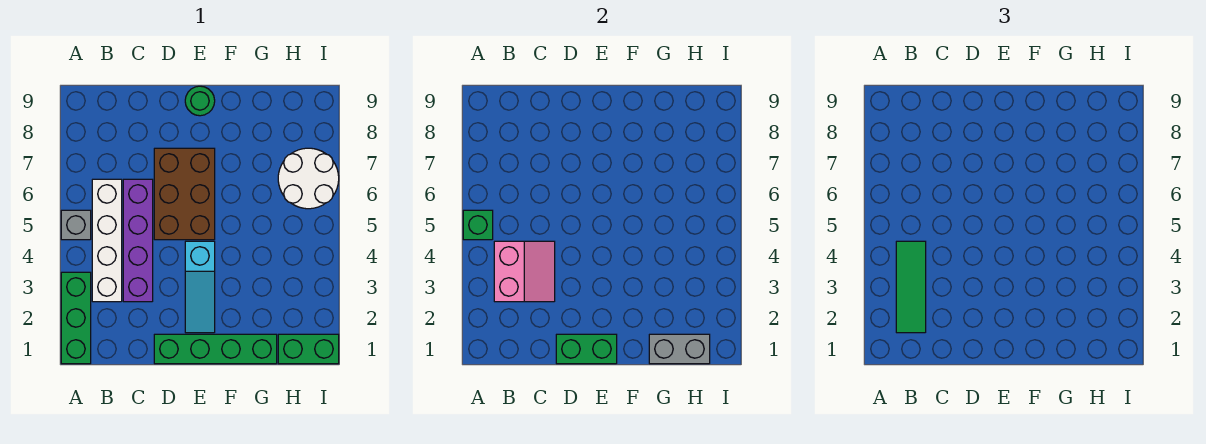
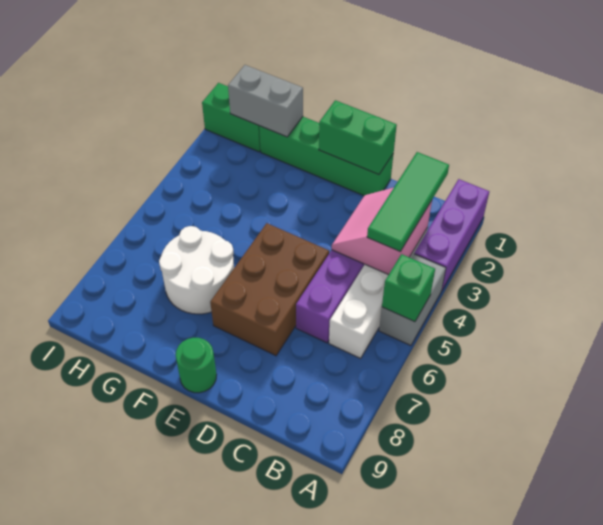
green brick A1:A3 level 1 -> purple brick A1:A3 level 1
grey brick A5 level 1 -> grey brick A4:A5 level 1
cyan slope E2:E4 level 1 top 4 -> none
white round brick H6:I7 level 1 -> white round brick F6:G7 level 1

